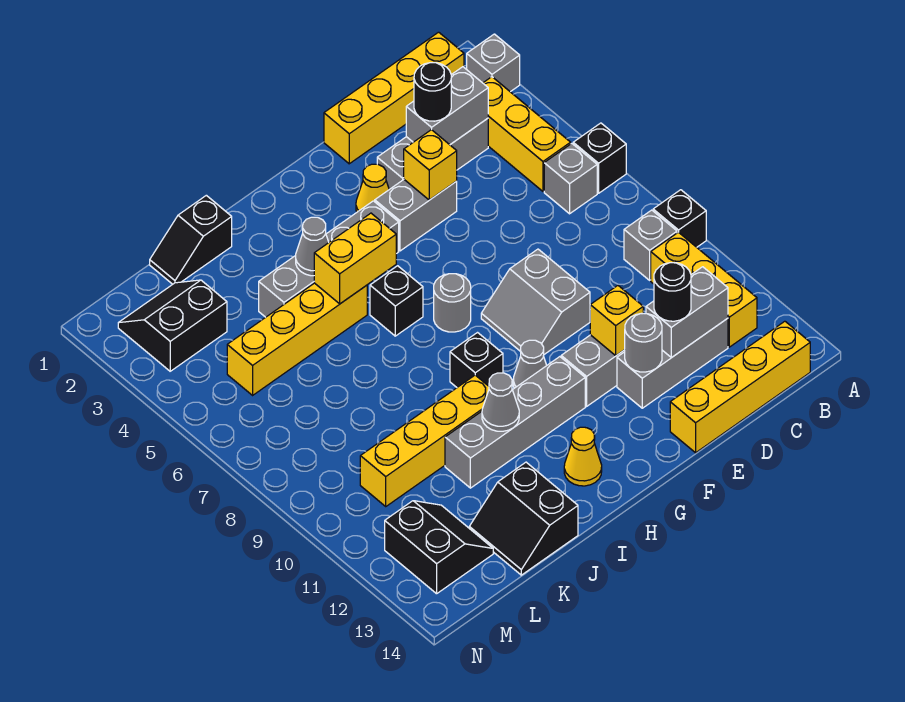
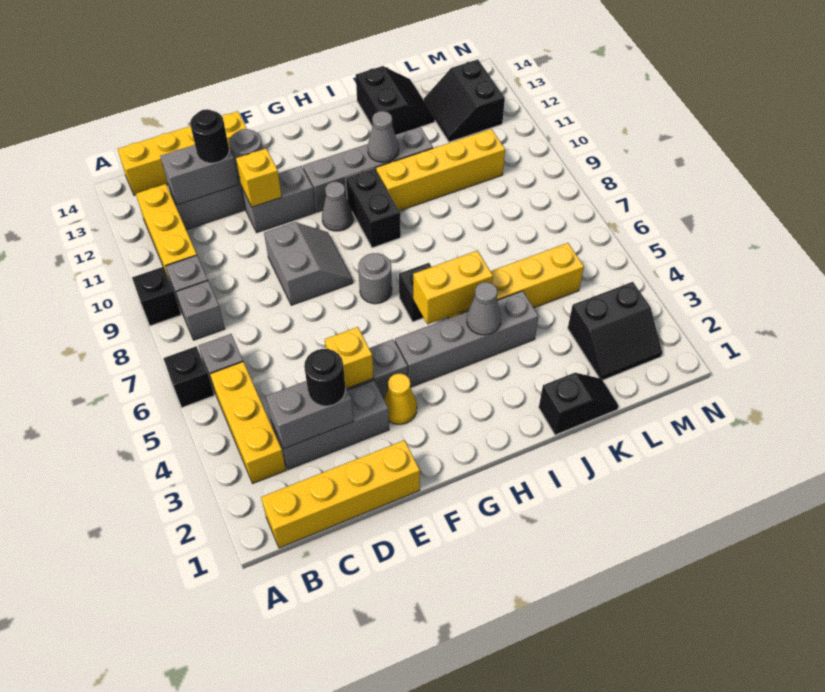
grey brick A2 level 1 -> grey brick B8 level 1
black brick H9 level 1 -> black brick H9:H10 level 1
yellow cone H13 level 1 -> none

